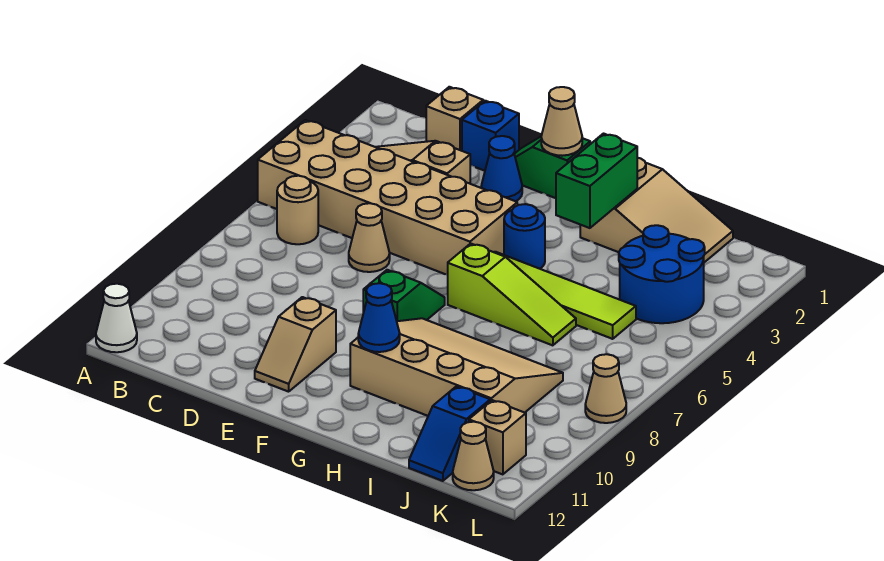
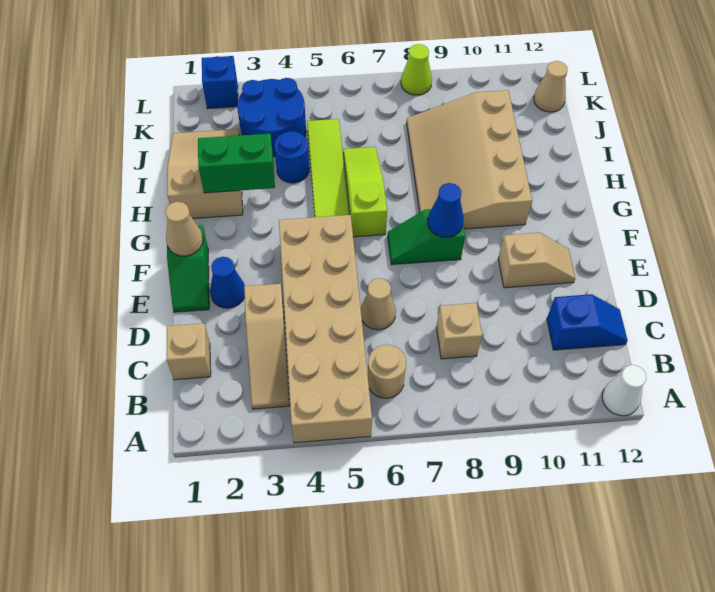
blue brick D1 level 1 -> blue brick L2 level 1
blue round brick G4 level 1 -> blue round brick I4 level 1
blue cone G10 level 2 -> blue cone F8 level 2
blue slope J11:J12 level 1 top 11 -> blue slope C11:C12 level 1 top 11
tan brick K11 level 1 -> tan brick C8 level 1
tan cone L8 level 1 -> lime cone L8 level 1

